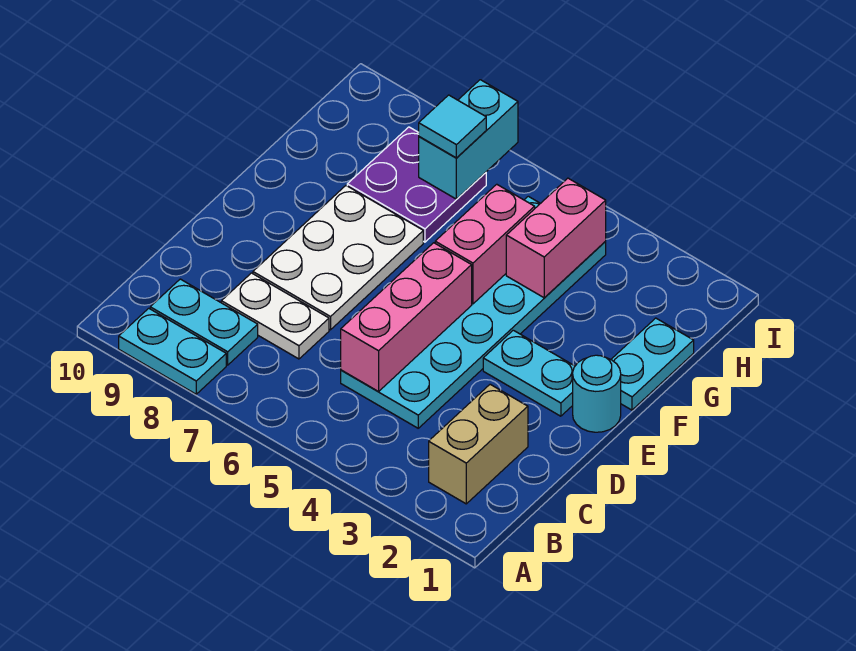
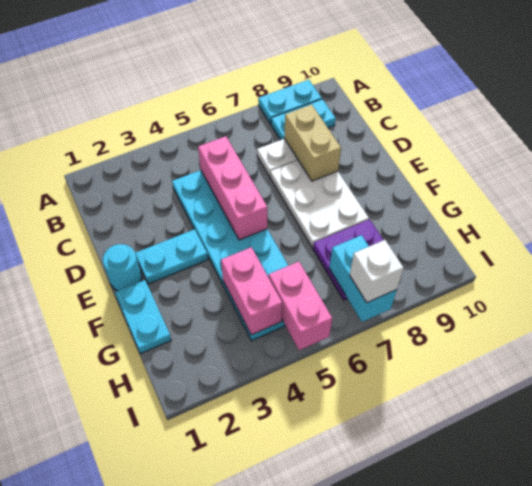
tan brick B2:C2 level 1 -> tan brick C8:D8 level 2
pink brick F5:G5 level 2 -> pink brick H5:I5 level 2
cyan tile H7 level 3 -> none
none -> white brick I7 level 3

